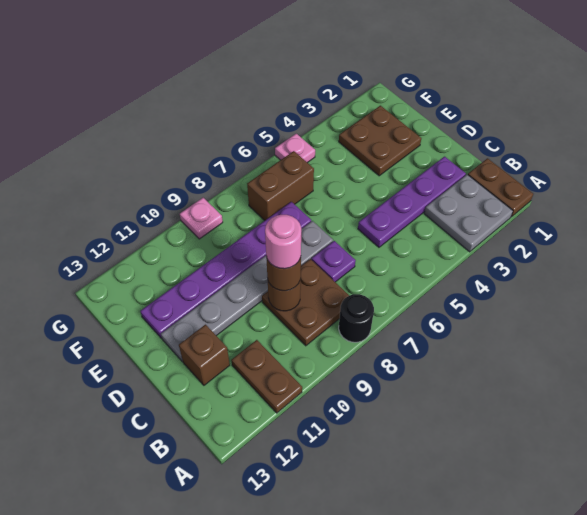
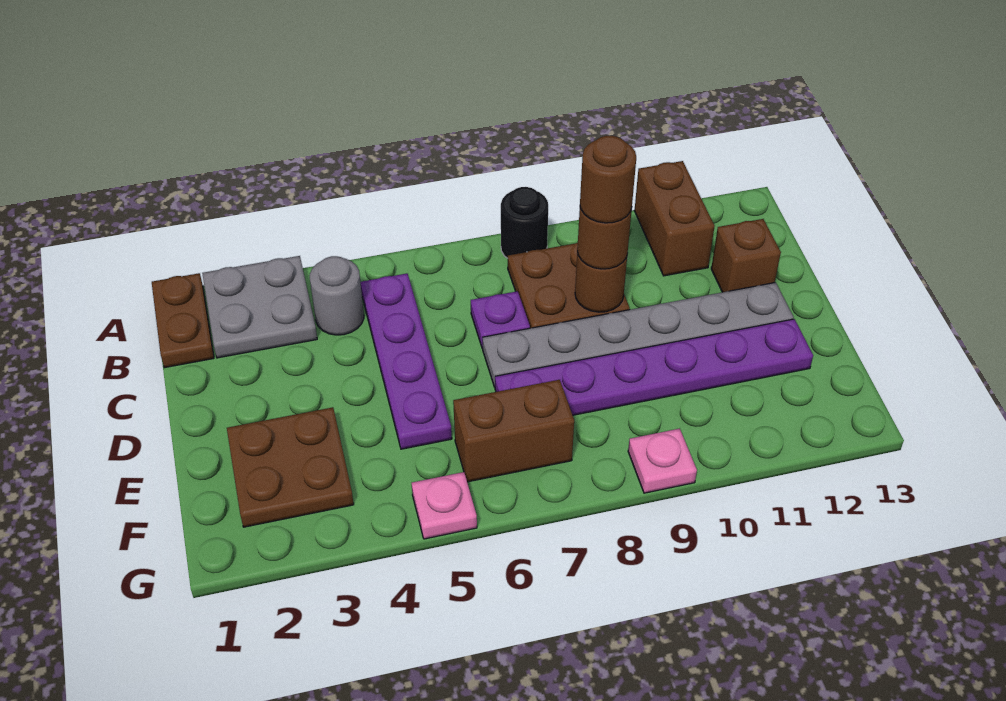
brown plate A11:B11 level 1 -> brown brick A11:B11 level 1
none -> grey round brick B4 level 1
purple plate C2:C5 level 1 -> purple plate B5:E5 level 1
pink round brick C9 level 4 -> brown round brick C9 level 4

